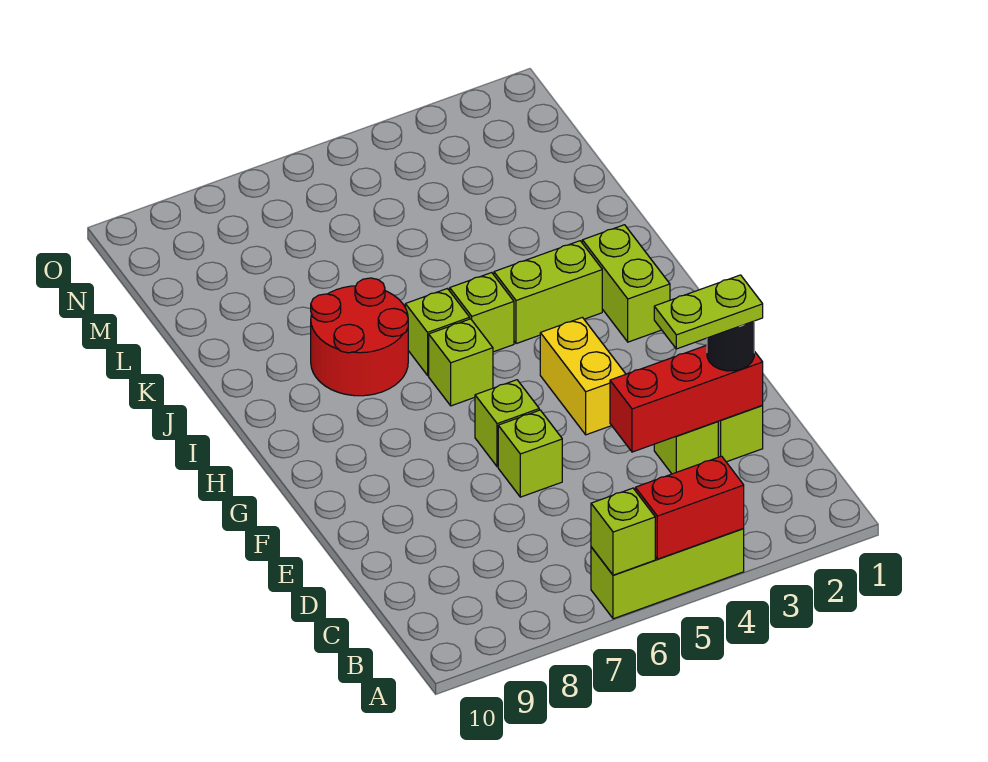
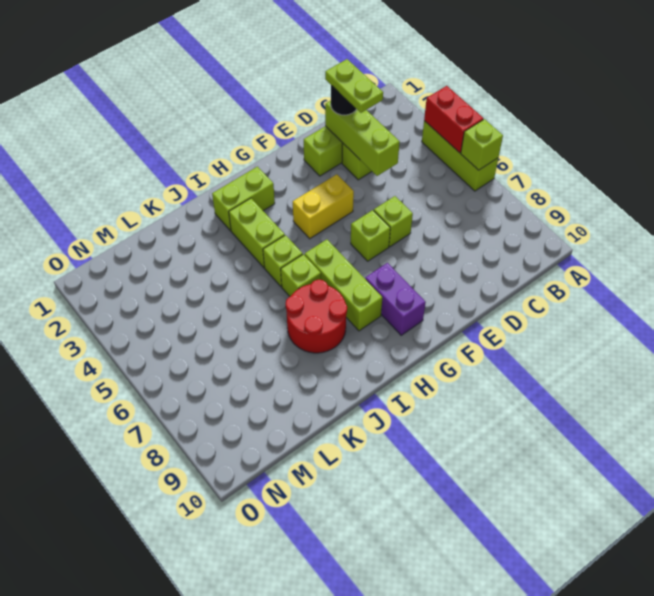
red brick D2:D4 level 2 -> lime brick D2:D4 level 2
none -> purple brick G8:G9 level 1
lime brick H6 level 1 -> lime brick H6:H8 level 1

